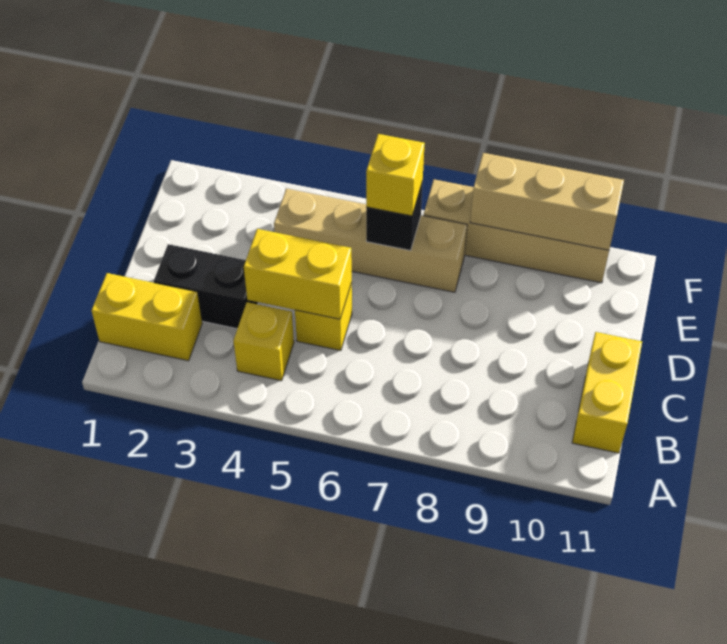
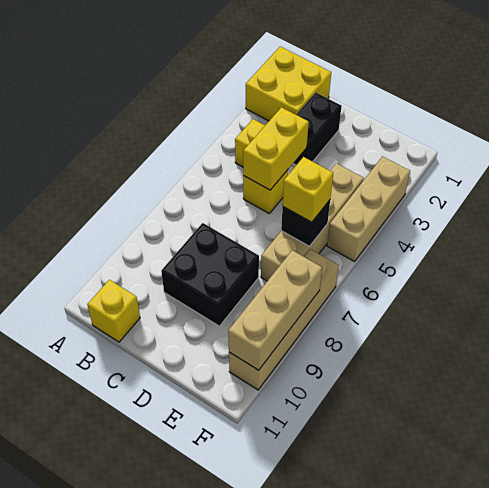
yellow brick B1:B2 level 1 -> yellow brick A1:B2 level 1
yellow brick B11:C11 level 1 -> yellow brick B11 level 1
none -> black brick C8:D9 level 1
none -> tan brick F3:F5 level 1

